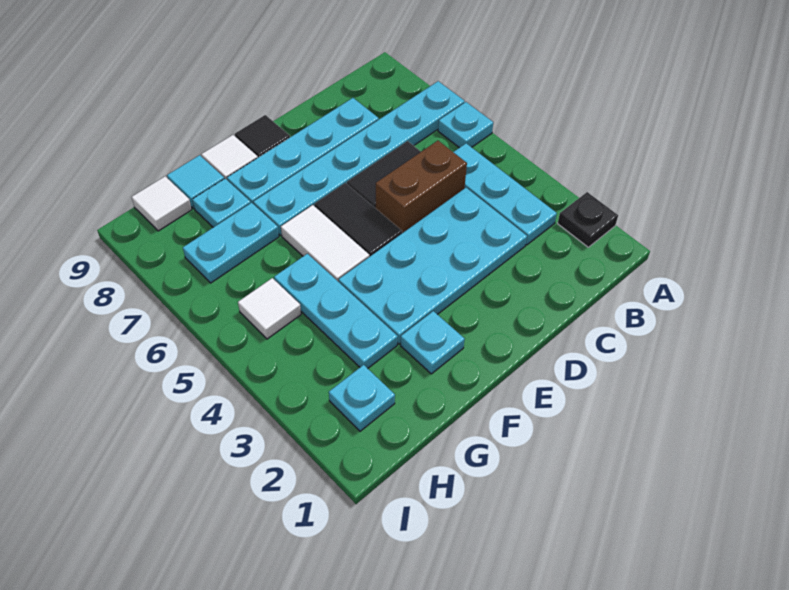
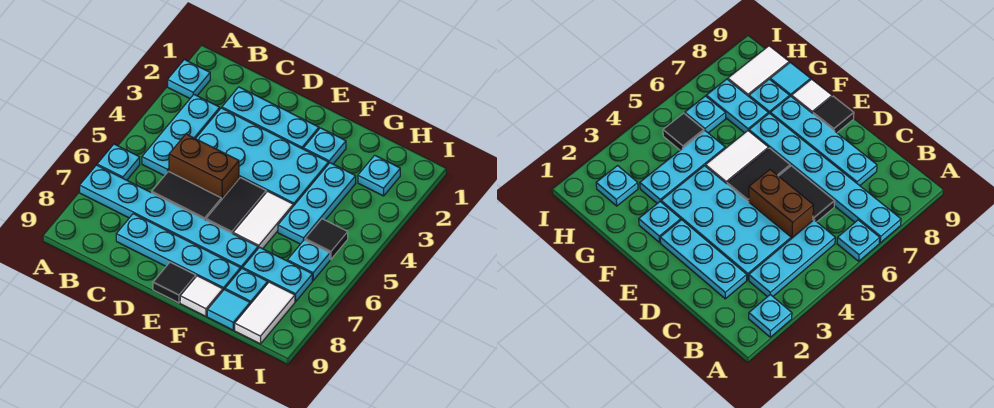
black plate A2 level 1 -> cyan plate A2 level 1
none -> cyan plate C2:E2 level 1
white tile H5 level 1 -> black tile H5 level 1
none -> cyan plate H6 level 1
white tile H9 level 1 -> white tile H8:H9 level 1

